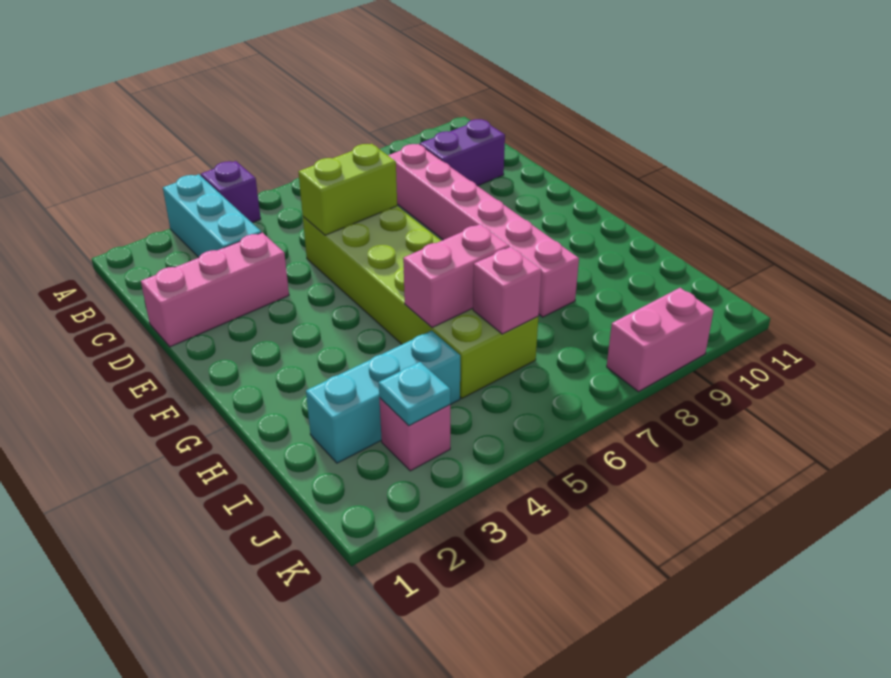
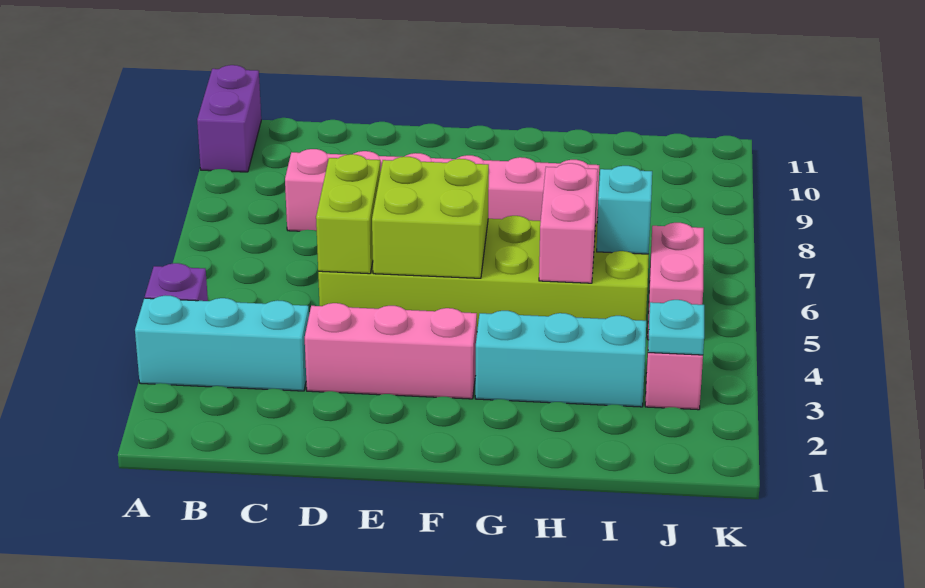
purple brick C9:C10 level 1 -> purple brick A10:A11 level 1
pink brick D1:D3 level 1 -> pink brick D3:F3 level 1
none -> lime brick E5:F6 level 2
cyan brick I2:I4 level 1 -> cyan brick G3:I3 level 1
pink brick I6 level 2 -> cyan brick I6 level 2
pink brick K8:K9 level 1 -> pink brick J5:J6 level 1

